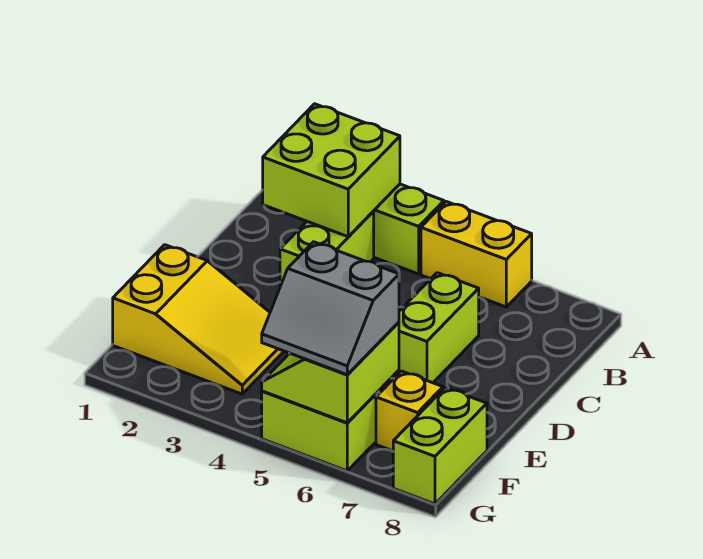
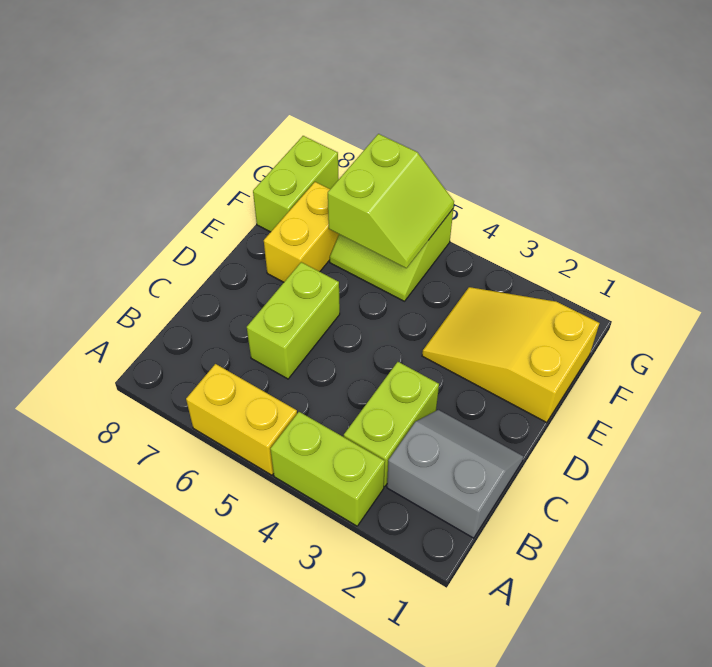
lime brick A2:B3 level 2 -> none
grey slope F5:G6 level 3 top F -> grey slope B1:C2 level 1 top B
yellow brick F7 level 1 -> yellow brick E7:F7 level 1

